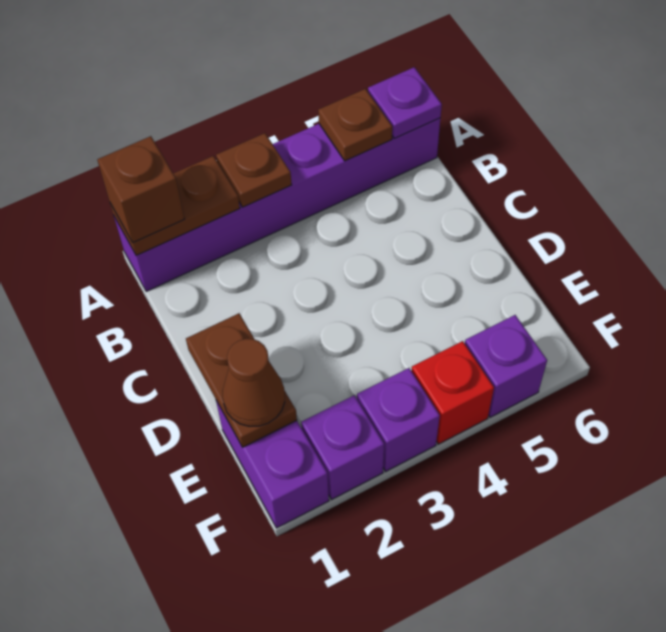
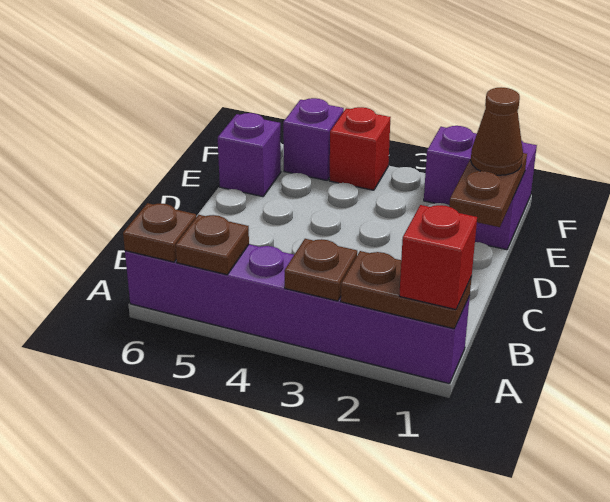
brown brick A1 level 3 -> red brick A1 level 3
purple plate A6 level 2 -> brown plate A6 level 2
purple brick F3 level 1 -> purple brick E6 level 1

